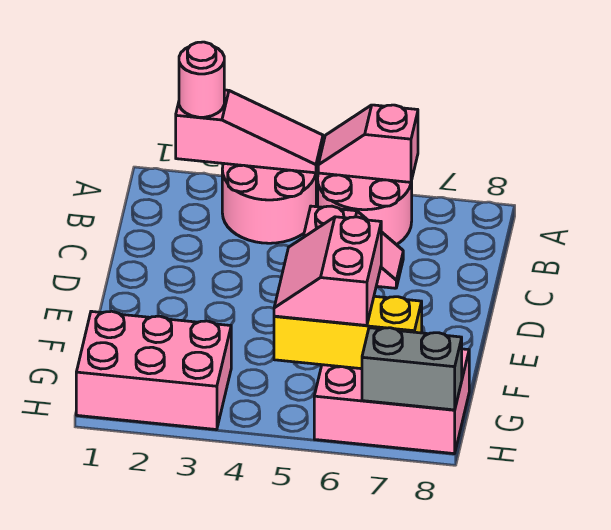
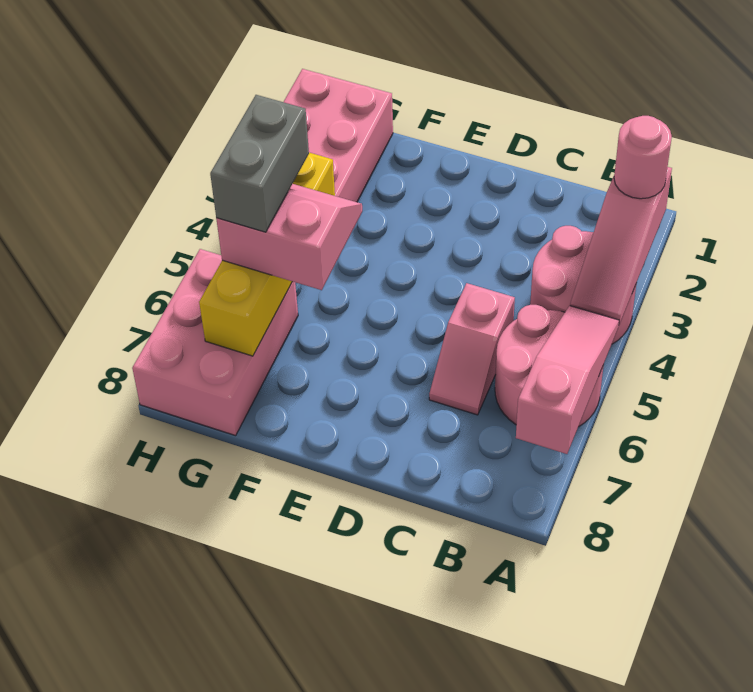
pink slope A5:A6 level 2 top 6 -> pink slope A5:A7 level 2 top 7
yellow brick G5:G7 level 2 -> yellow brick G4:G7 level 2
grey brick H7:H8 level 2 -> grey brick G5:G6 level 4

